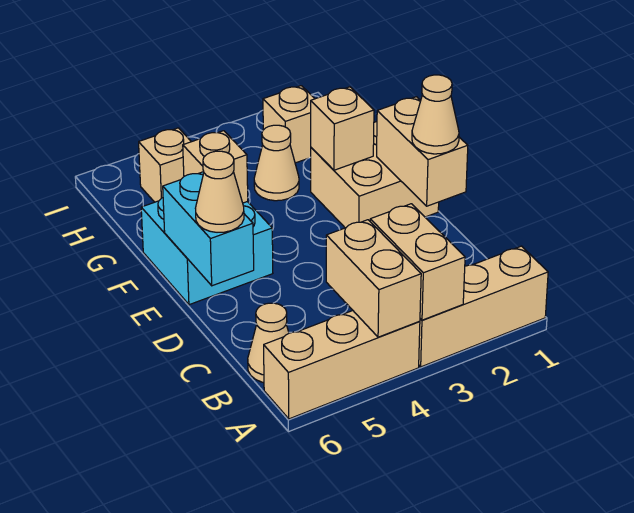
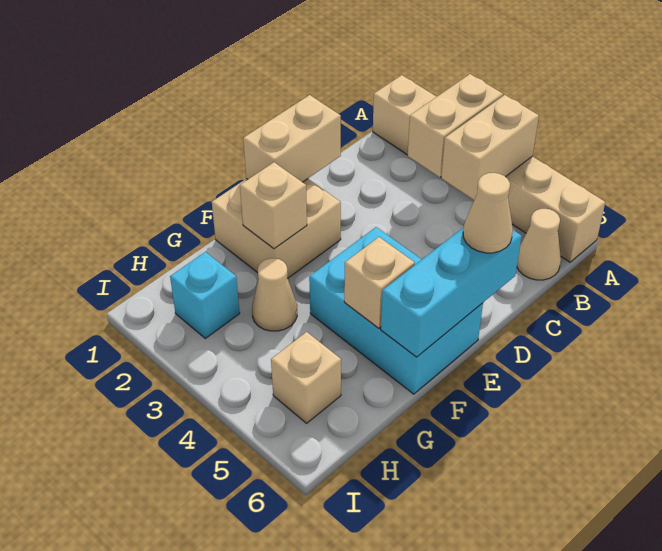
tan cone D1 level 3 -> none
cyan brick D6:E6 level 2 -> cyan brick D6:F6 level 2
cyan brick E5:F6 level 1 -> cyan brick E4:F6 level 1
tan brick H2 level 1 -> cyan brick H2 level 1

